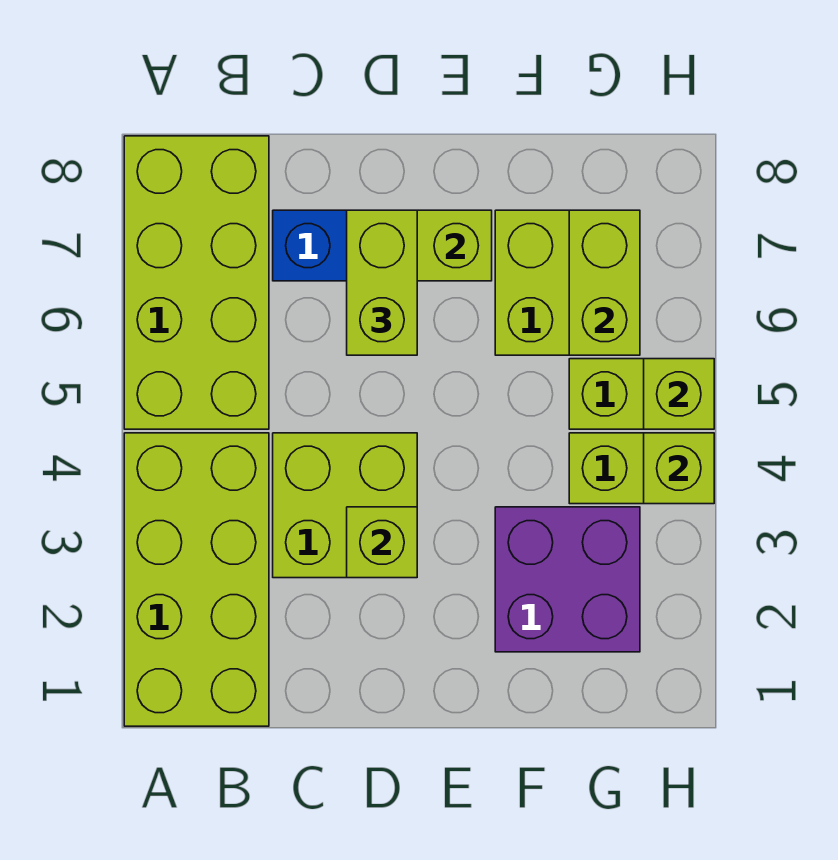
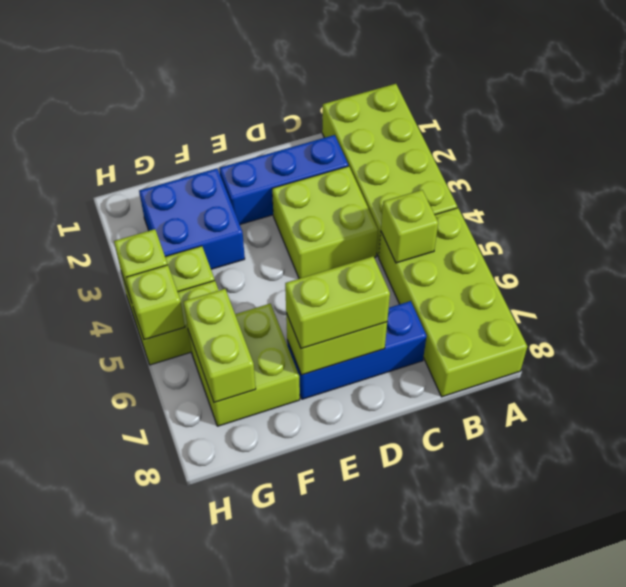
none -> blue brick C2:E2 level 1
lime brick D3 level 2 -> lime brick B5 level 2
lime brick D6:D7 level 3 -> lime brick D7:E7 level 3
purple brick F2:G3 level 1 -> blue brick F2:G3 level 1

